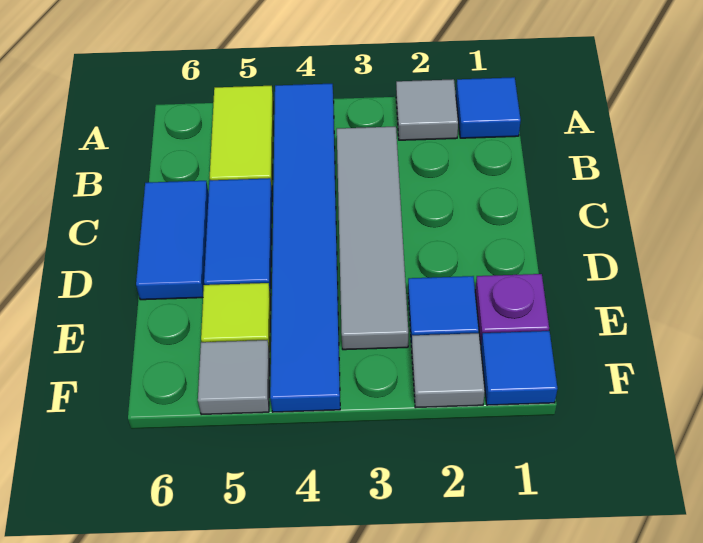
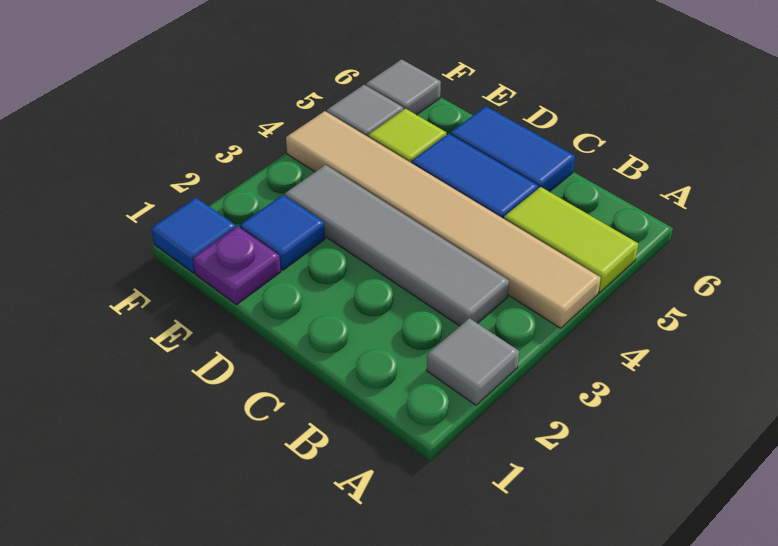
blue tile A1 level 1 -> none
blue tile A4:F4 level 1 -> tan tile A4:F4 level 1
grey tile F2 level 1 -> grey tile F6 level 1

